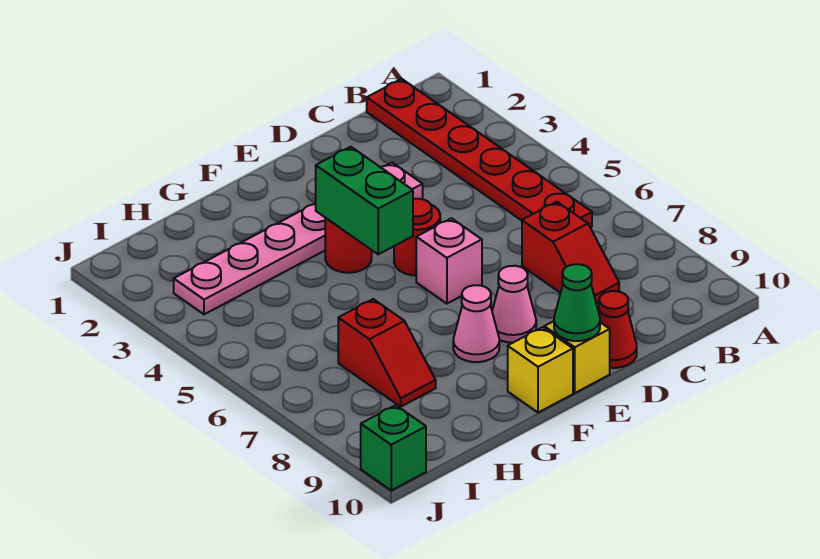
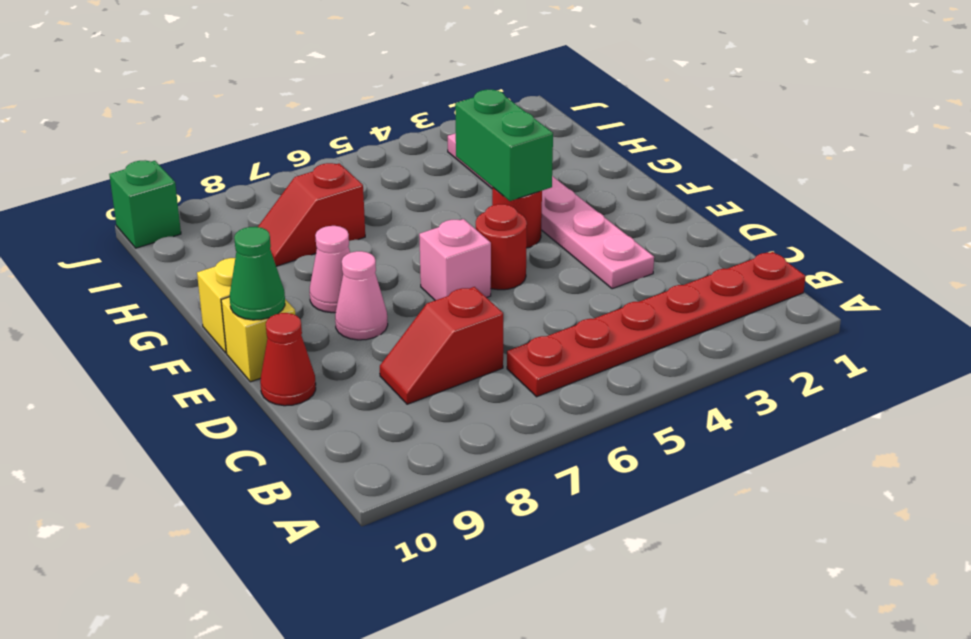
green brick F4:F5 level 2 -> green brick F4:G4 level 2

